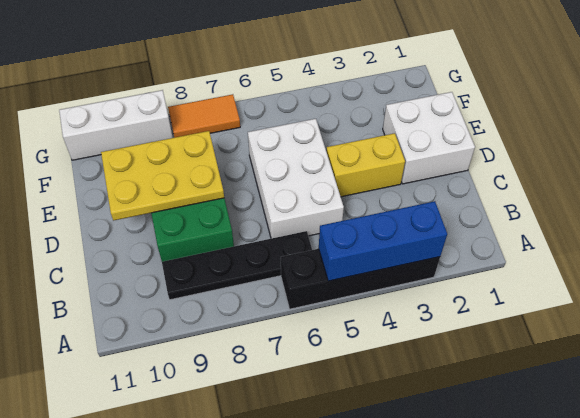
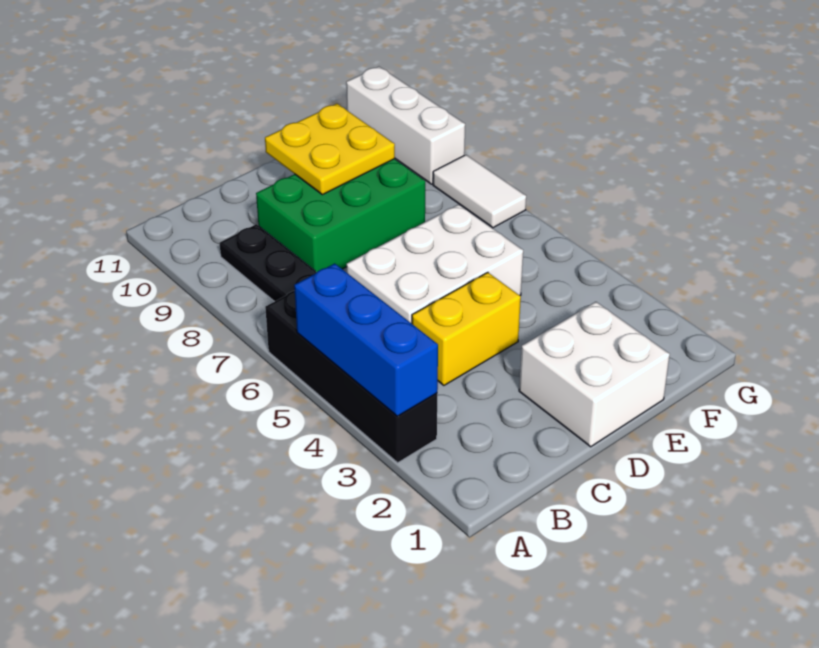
yellow brick D3:D4 level 1 -> yellow brick C4:D4 level 1
yellow plate D8:E10 level 2 -> yellow plate D9:E10 level 2
orange tile G7:G8 level 1 -> white tile G7:G8 level 1

